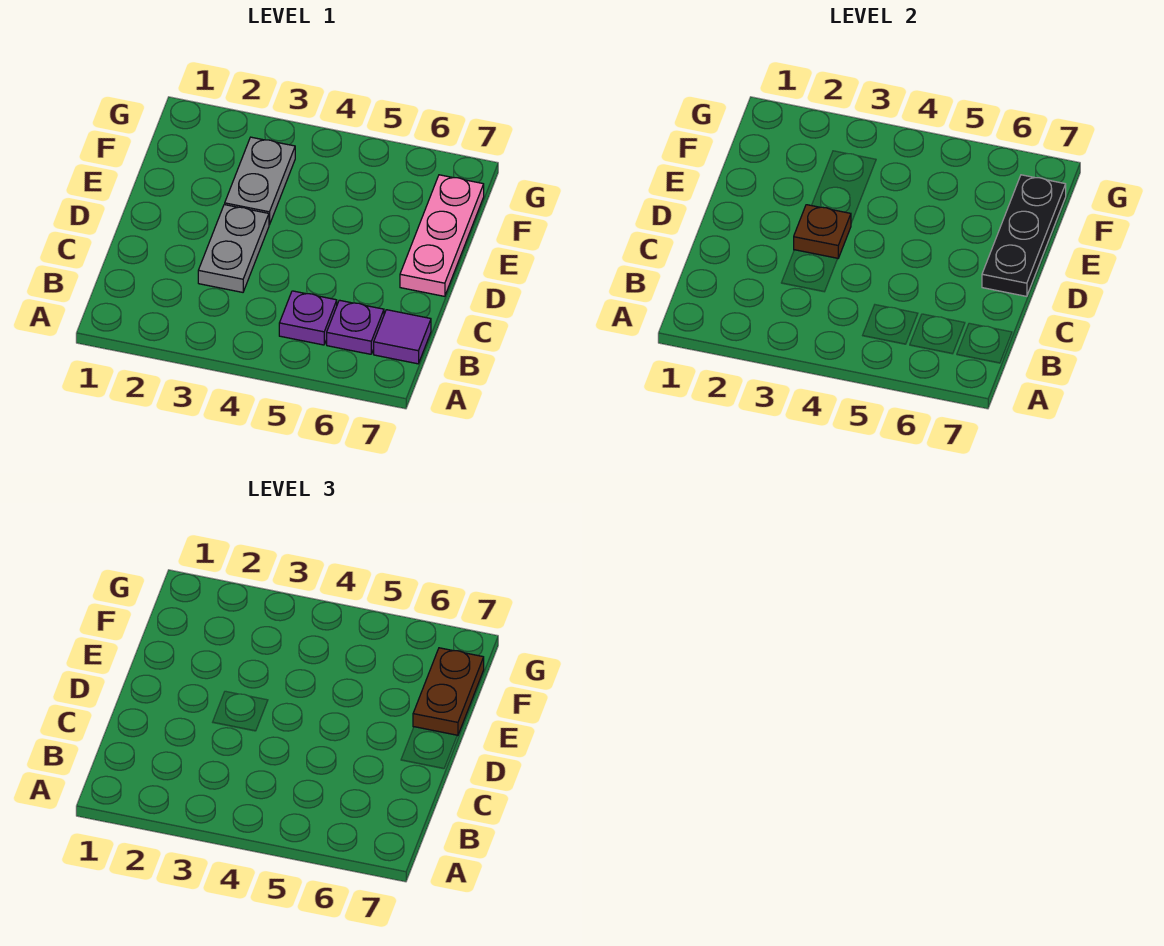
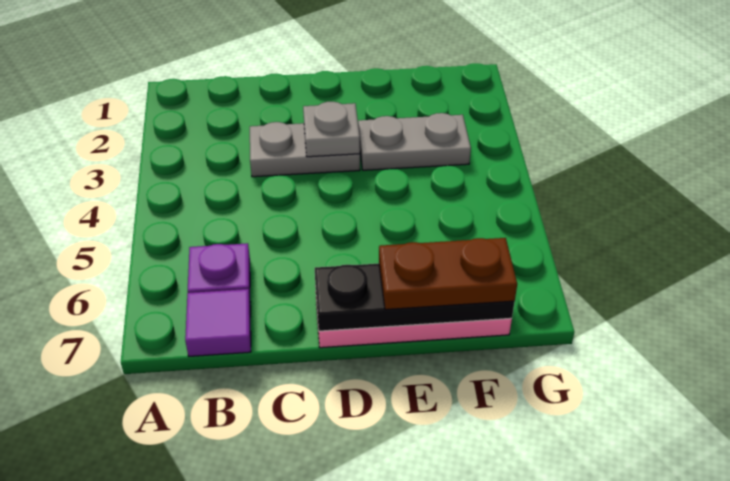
purple plate B5 level 1 -> none
brown plate D3 level 2 -> grey plate D3 level 2

